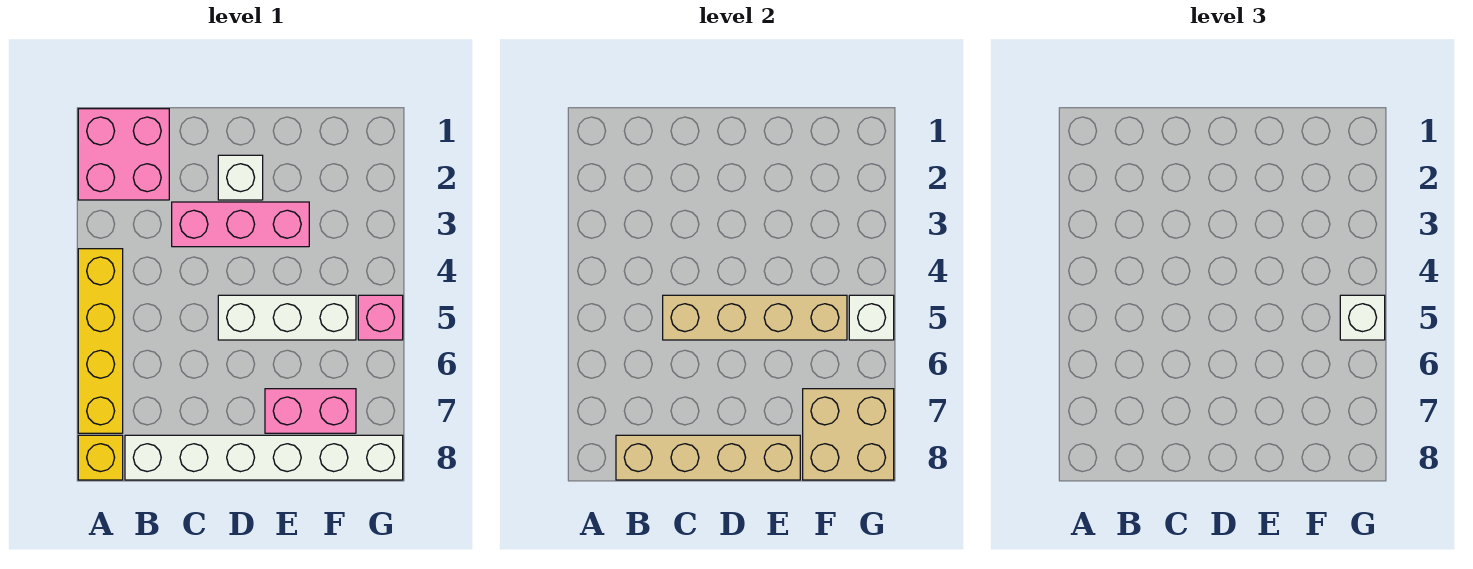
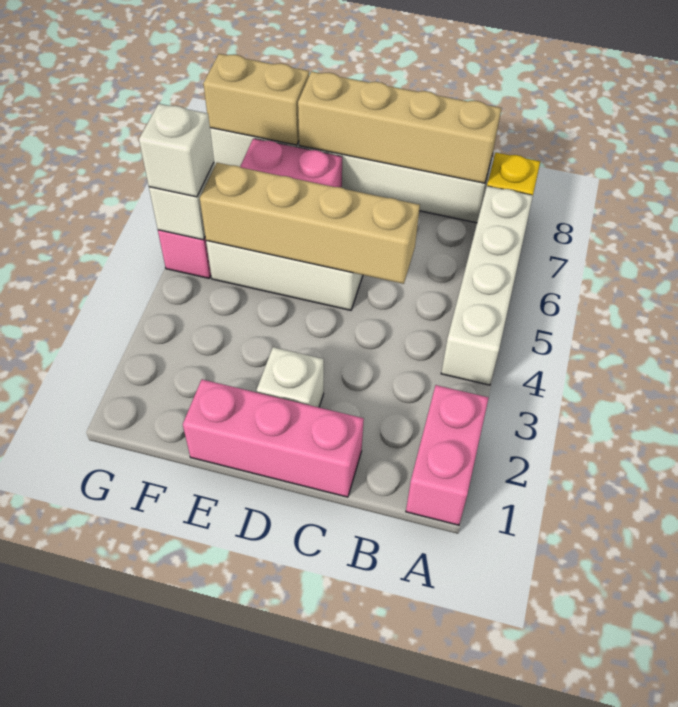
pink brick A1:B2 level 1 -> pink brick A1:A2 level 1
yellow brick A4:A7 level 1 -> white brick A4:A7 level 1
pink brick C3:E3 level 1 -> pink brick C1:E1 level 1
tan brick F7:G8 level 2 -> tan brick F8:G8 level 2

